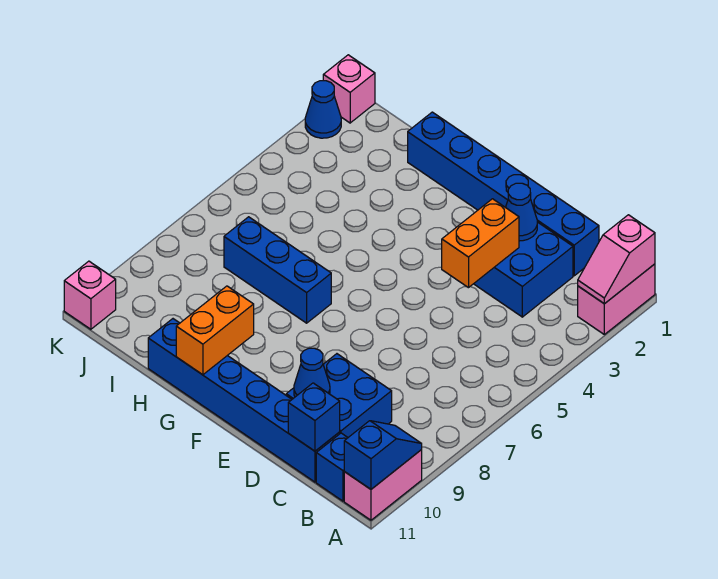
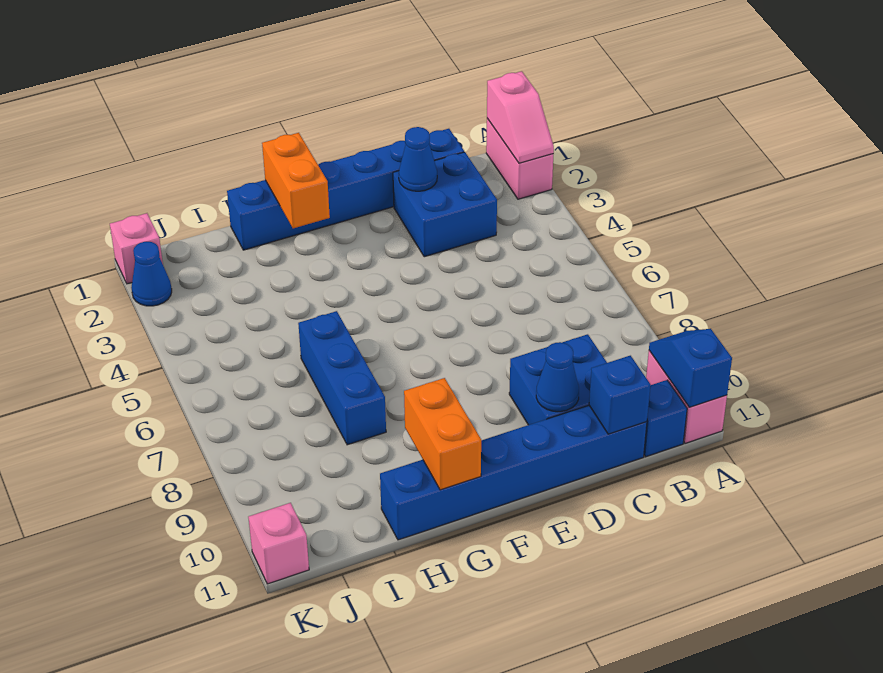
orange brick D3:D4 level 2 -> orange brick G1:G2 level 2
blue brick G7:I7 level 1 -> blue brick H6:H8 level 1

